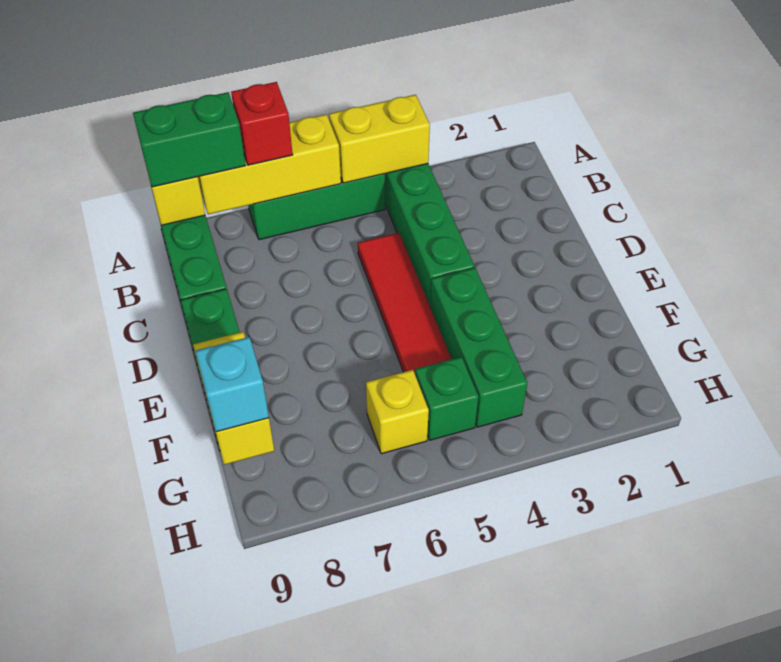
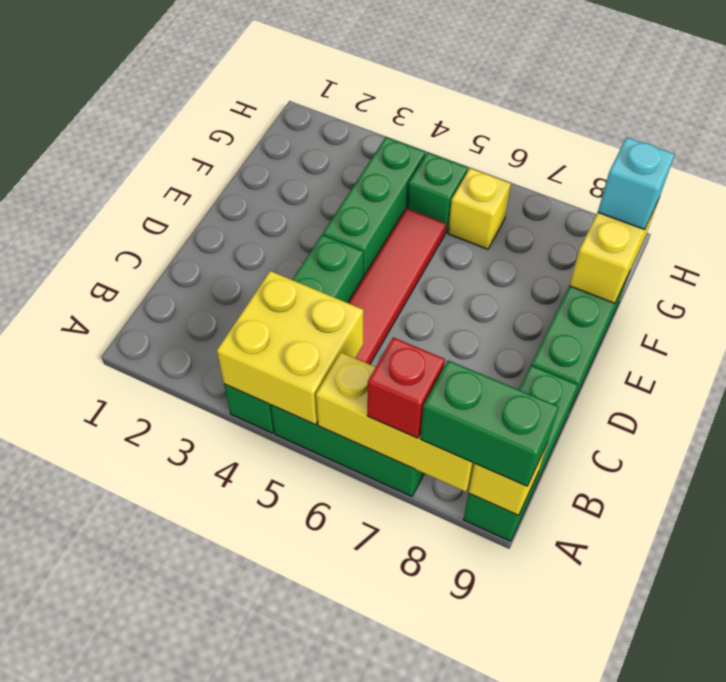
yellow brick A4:A5 level 2 -> yellow brick A4:B5 level 2

